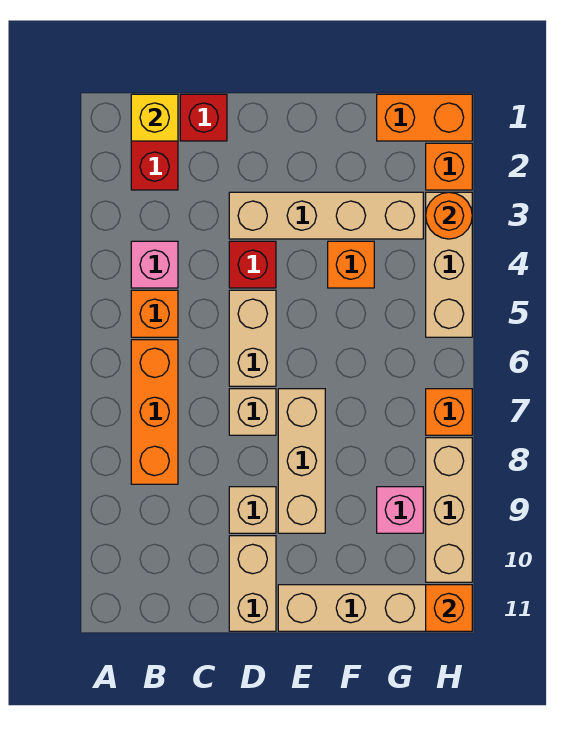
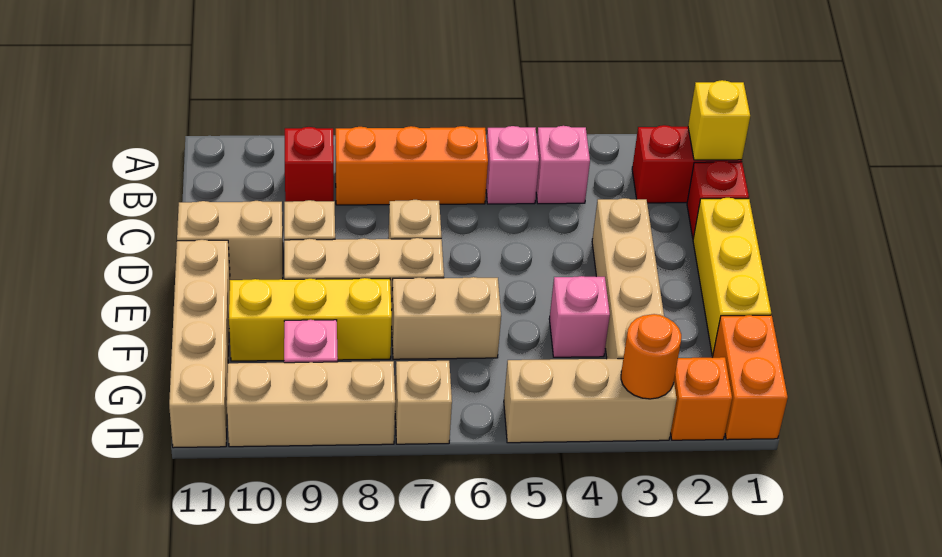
orange brick B5 level 1 -> pink brick B5 level 1
none -> yellow brick D1:F1 level 1
red brick D4 level 1 -> red brick B9 level 1
tan brick D5:D6 level 1 -> tan brick F6:F7 level 1
orange brick F4 level 1 -> pink brick F4 level 1
none -> yellow brick F8:F10 level 1
orange brick H7 level 1 -> tan brick H7 level 1
orange brick H11 level 2 -> none

